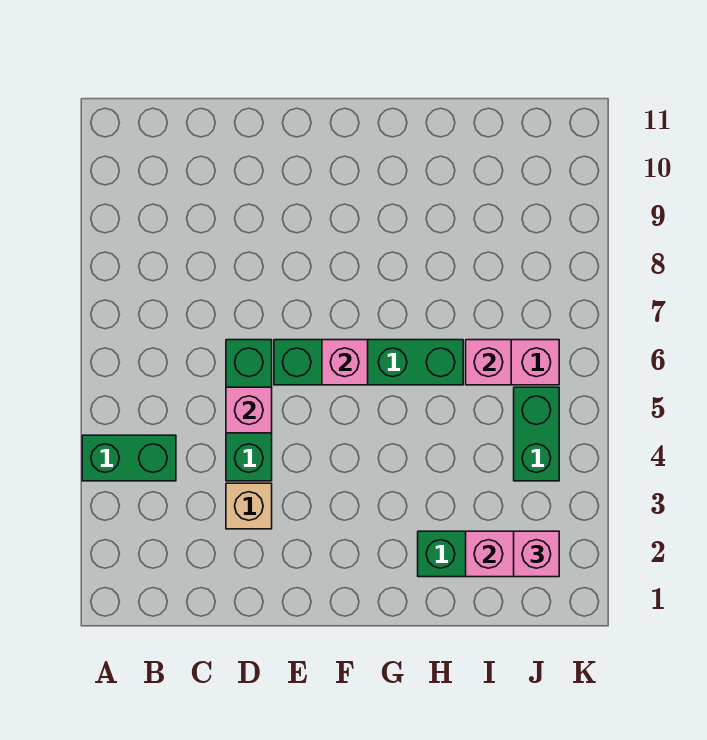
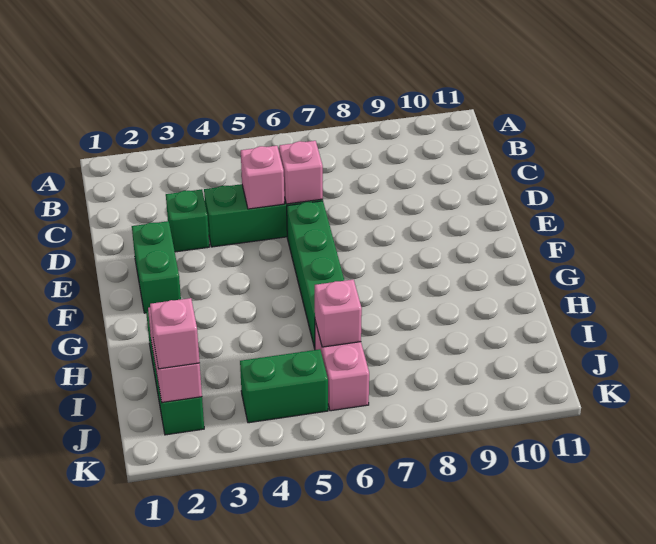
green brick A4:B4 level 1 -> green brick E2:F2 level 1
tan brick D3 level 1 -> green brick D3 level 1
pink brick F6 level 2 -> pink brick D6 level 2

